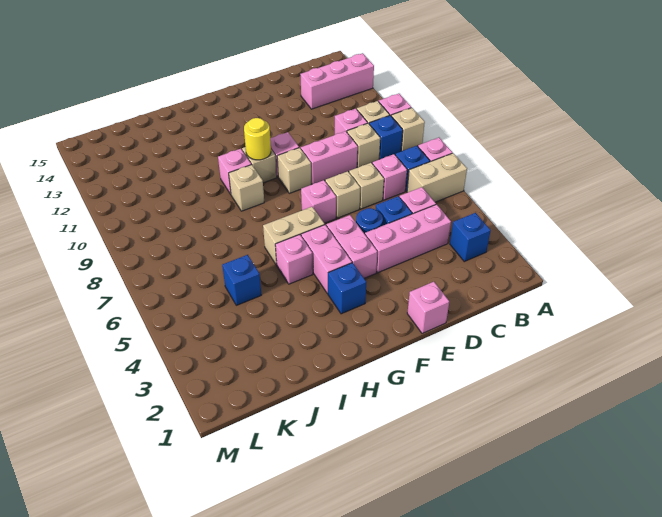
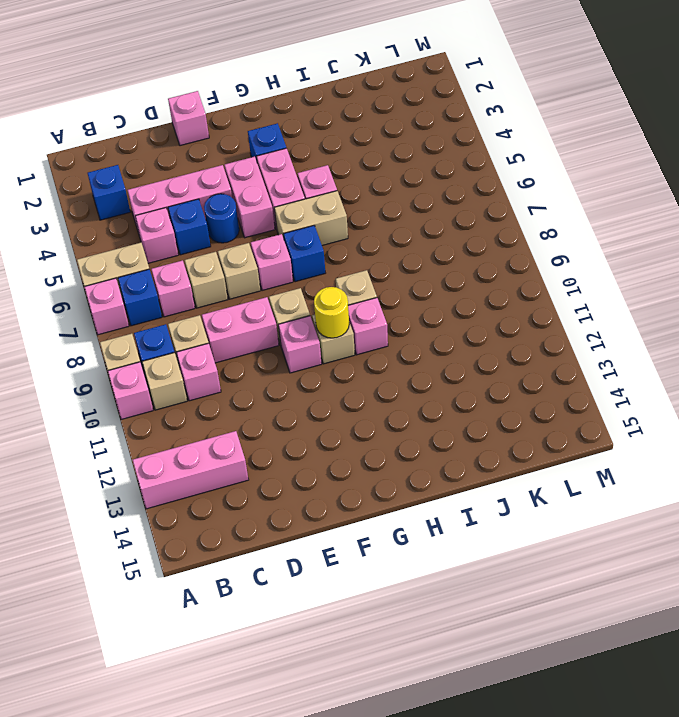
blue brick J5 level 1 -> blue brick G7 level 1

